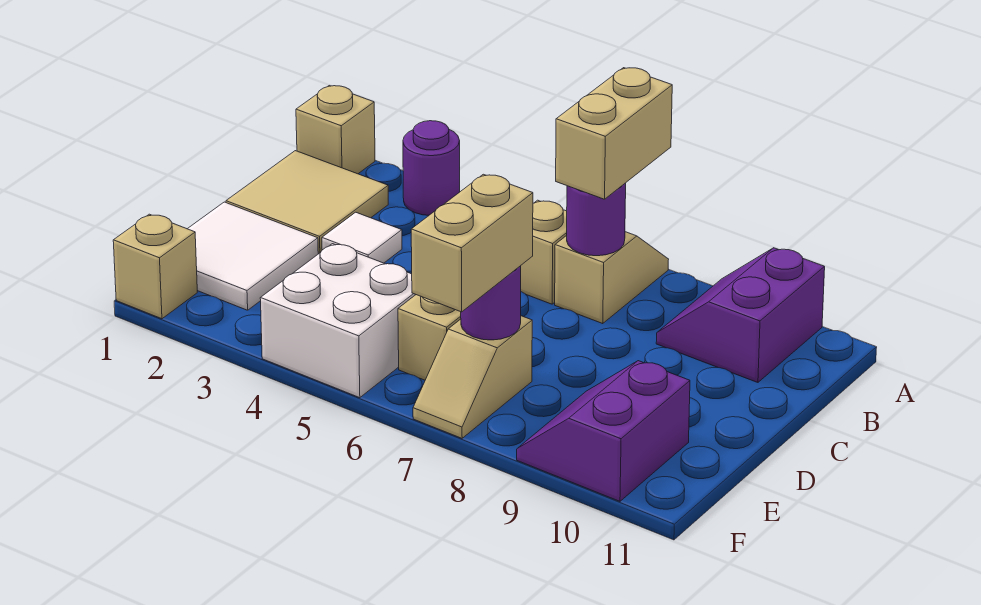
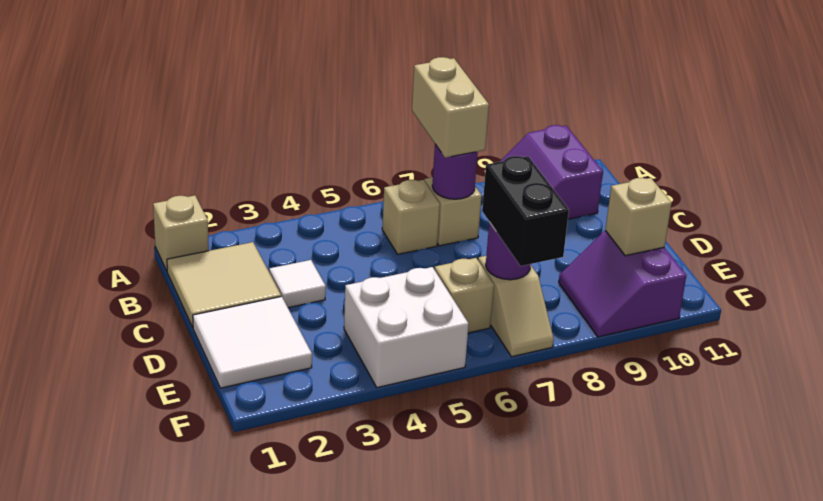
purple round brick A3 level 1 -> none
tan brick E7:F7 level 3 -> black brick E7:F7 level 3
tan brick F1 level 1 -> tan brick E10 level 2

